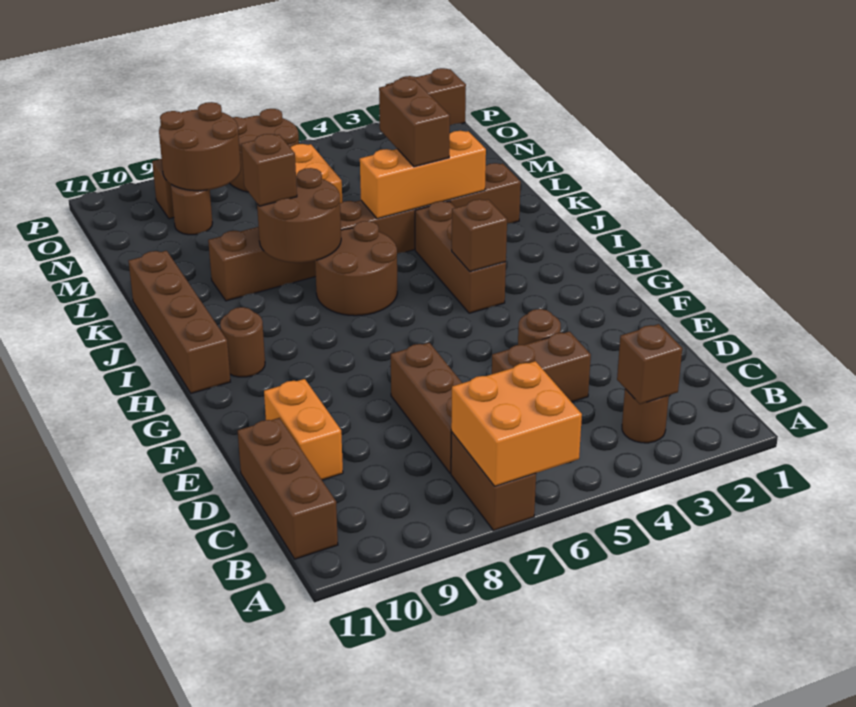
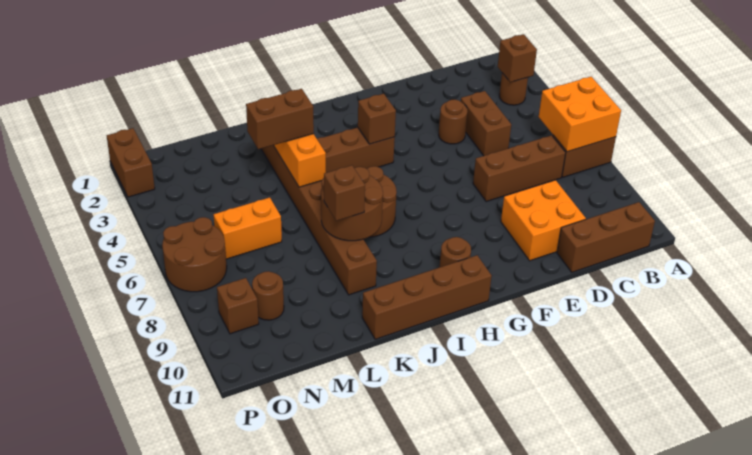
orange brick D10:E10 level 1 -> orange brick D9:E10 level 1
brown round brick N8:O9 level 2 -> none

